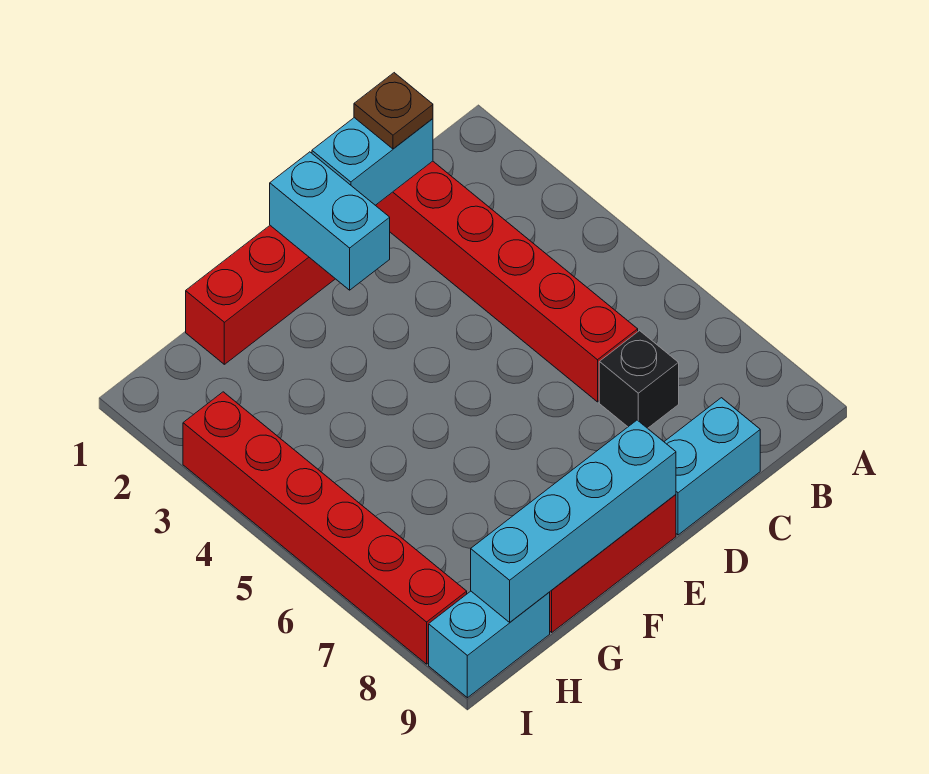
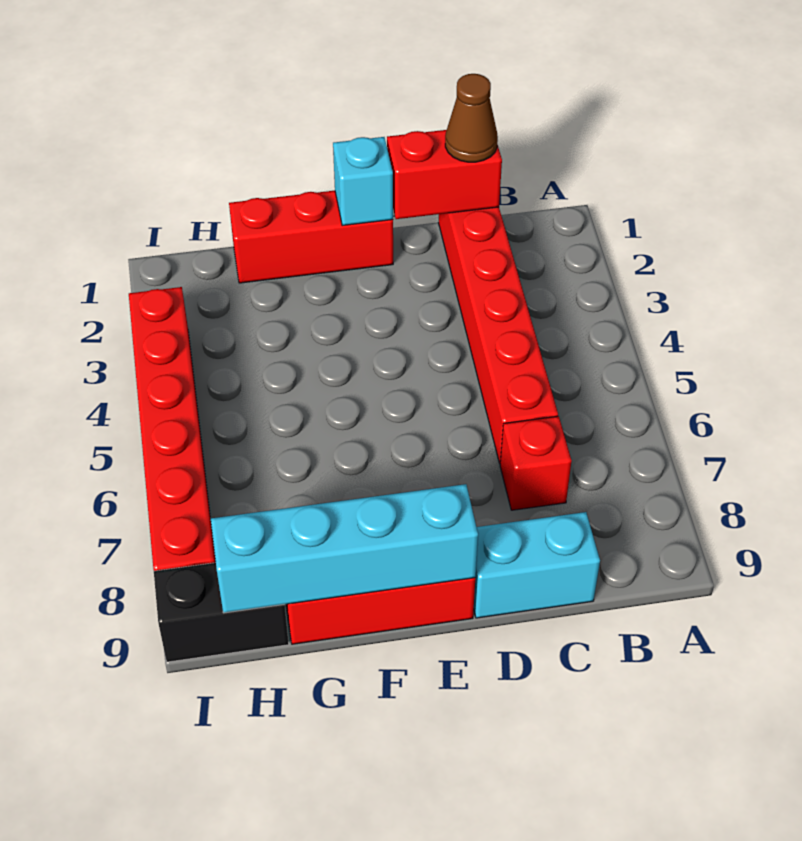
cyan brick C1:D1 level 2 -> red brick C1:D1 level 2
brown plate C1 level 3 -> brown cone C1 level 3
black brick C7 level 1 -> red brick C7 level 1
cyan brick E1:E2 level 2 -> cyan brick E1 level 2
cyan brick H9:I9 level 1 -> black brick H9:I9 level 1

